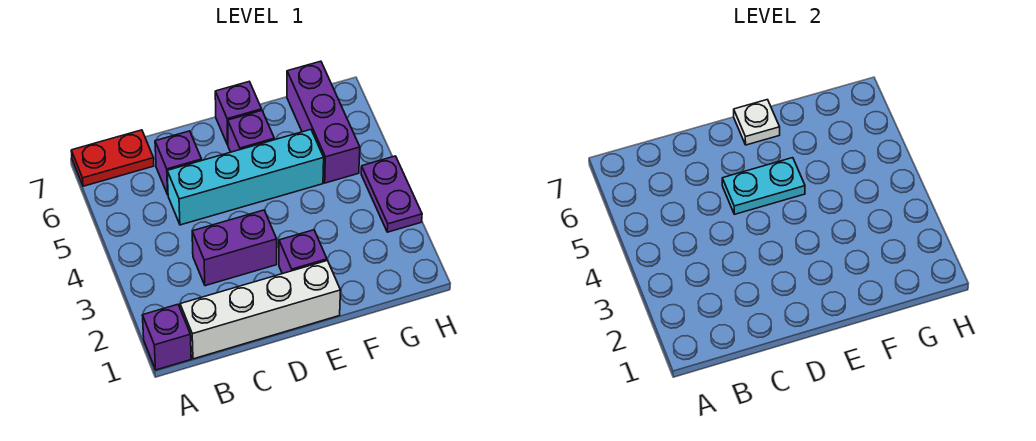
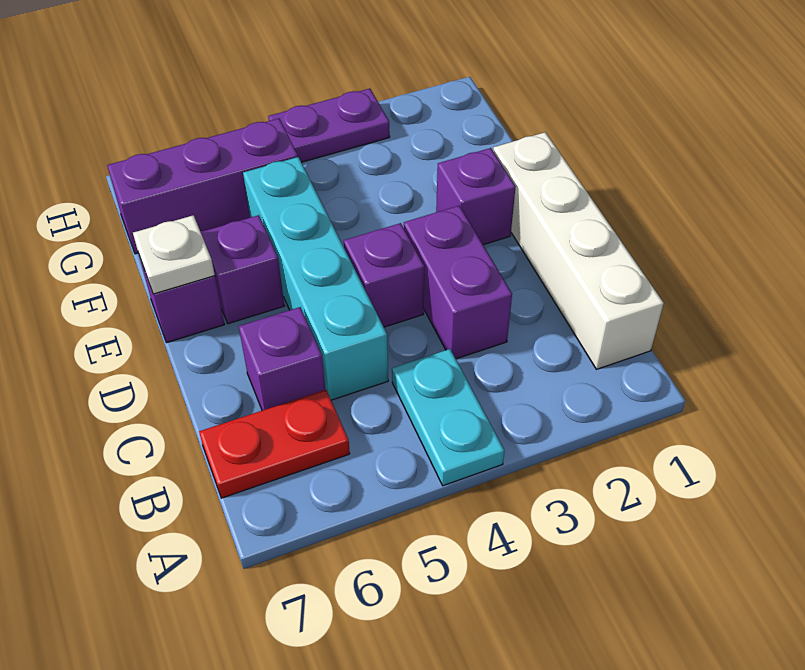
purple brick A1 level 1 -> purple brick D4 level 1
red plate A7:B7 level 1 -> red plate B6:B7 level 1
cyan plate D5:E5 level 2 -> cyan plate A4:B4 level 1

